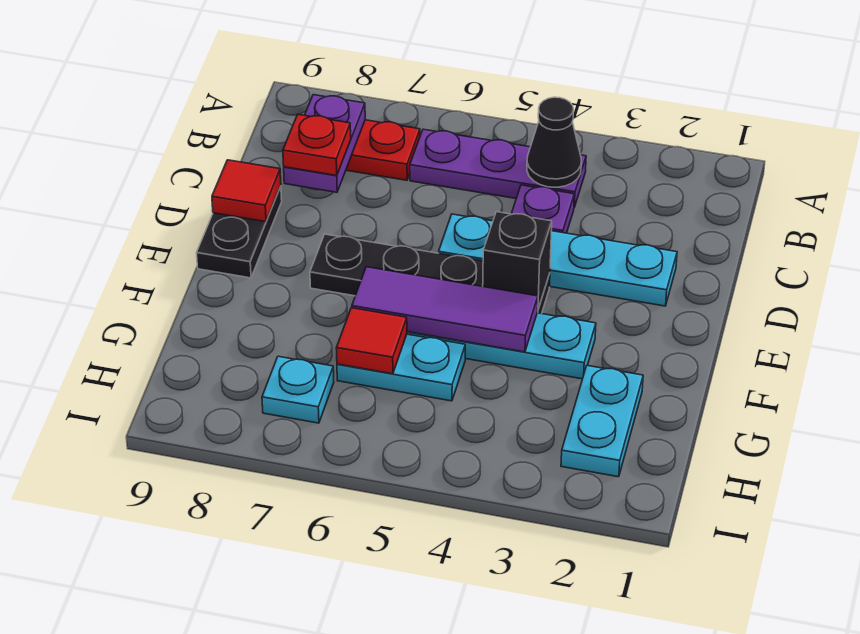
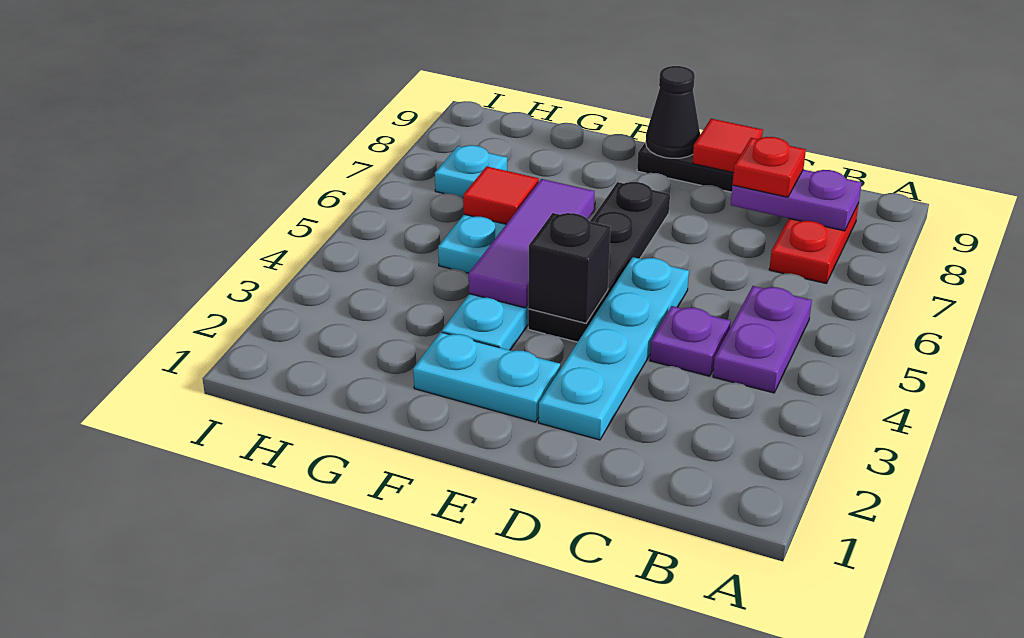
purple plate B4:B6 level 1 -> purple plate B4:B5 level 1
black cone B4 level 2 -> black cone E9 level 2
cyan plate G2:H2 level 1 -> cyan plate E2:F2 level 1

